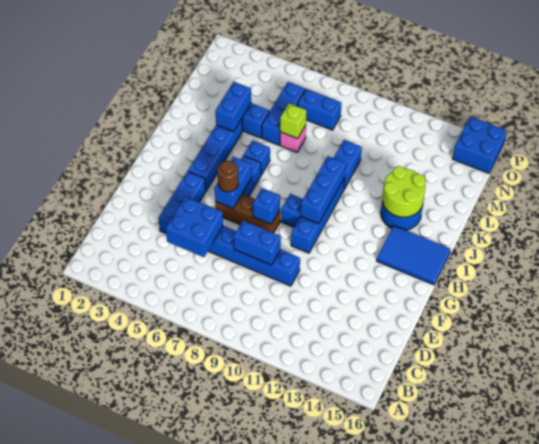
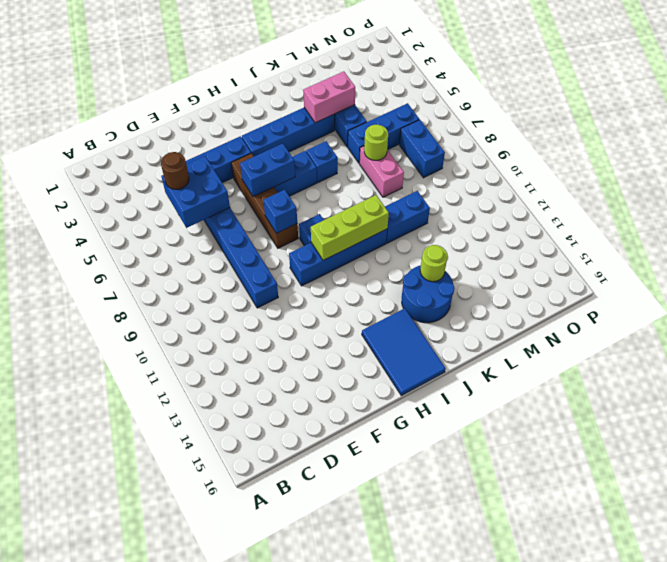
blue brick E8:E9 level 2 -> none
brown brick G6:G8 level 1 -> brown brick G5:G8 level 1
brown round brick G6 level 3 -> brown round brick D5 level 3
blue brick H10:J10 level 2 -> lime brick H10:J10 level 2
lime round brick J13:K14 level 2 -> lime round brick K13 level 2
blue brick K4:L4 level 2 -> pink brick K4:L4 level 2
pink brick L7 level 1 -> pink brick L7:L8 level 1
lime brick L7 level 2 -> lime round brick L7 level 2
blue brick O15:P16 level 1 -> none

